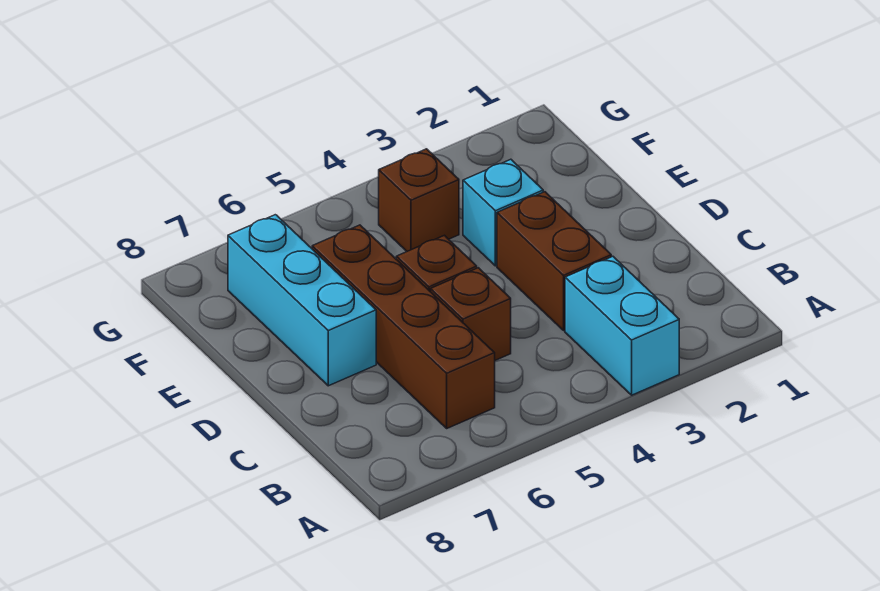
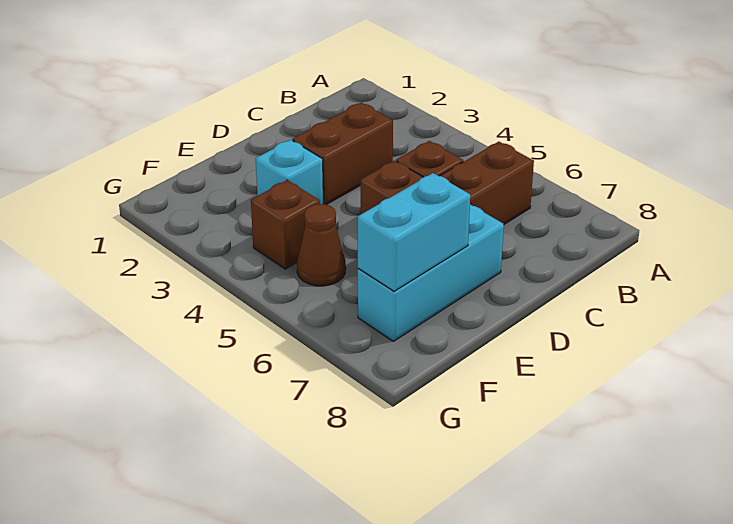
cyan brick A3:B3 level 1 -> cyan brick E7:F7 level 2
none -> brown cone F5 level 1

